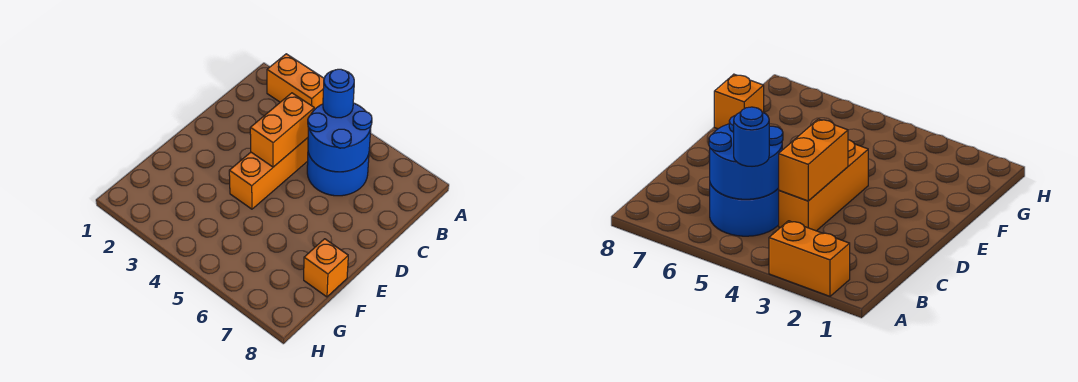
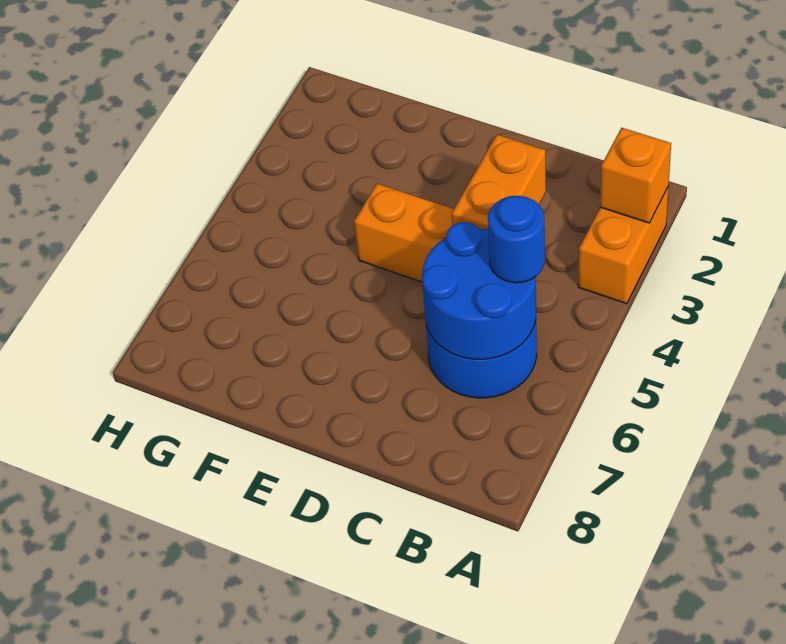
orange brick C4:D4 level 2 -> orange brick C3:C4 level 2
orange brick F8 level 1 -> orange brick A2 level 2

